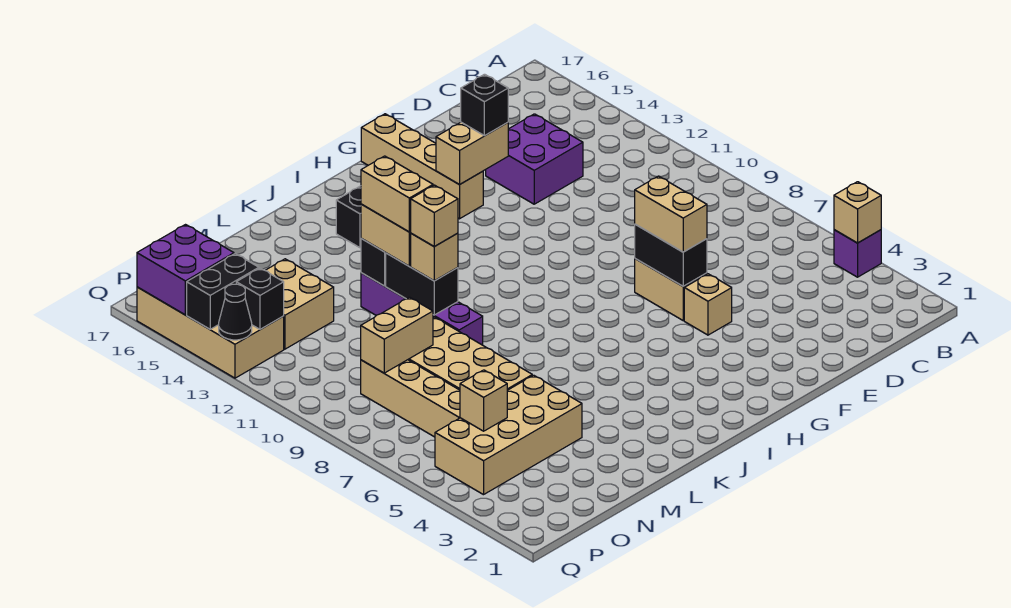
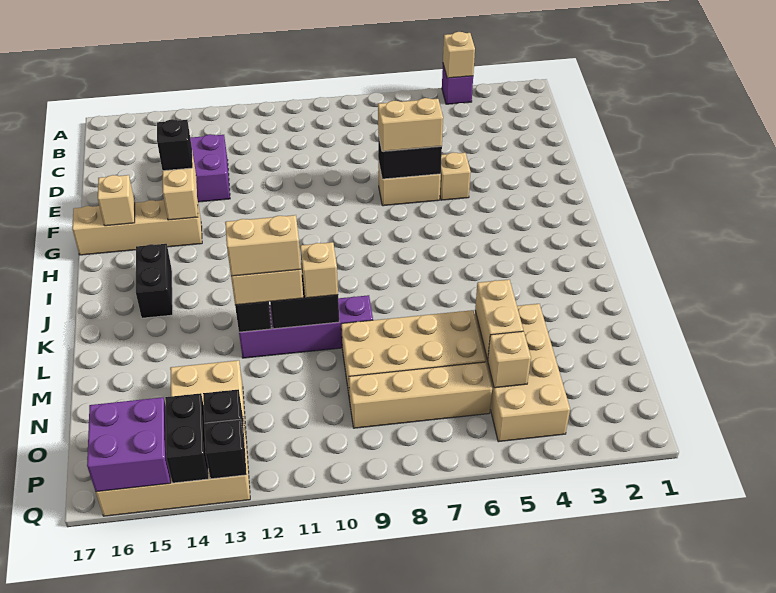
tan brick L10 level 4 -> tan brick G16 level 2
tan brick N9:O9 level 2 -> tan brick M5:N5 level 2
black cone Q13 level 2 -> black brick Q13 level 2

